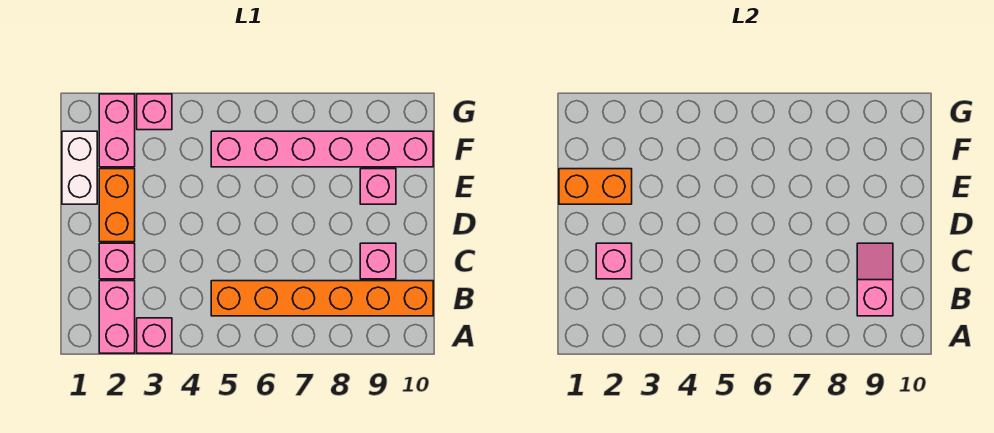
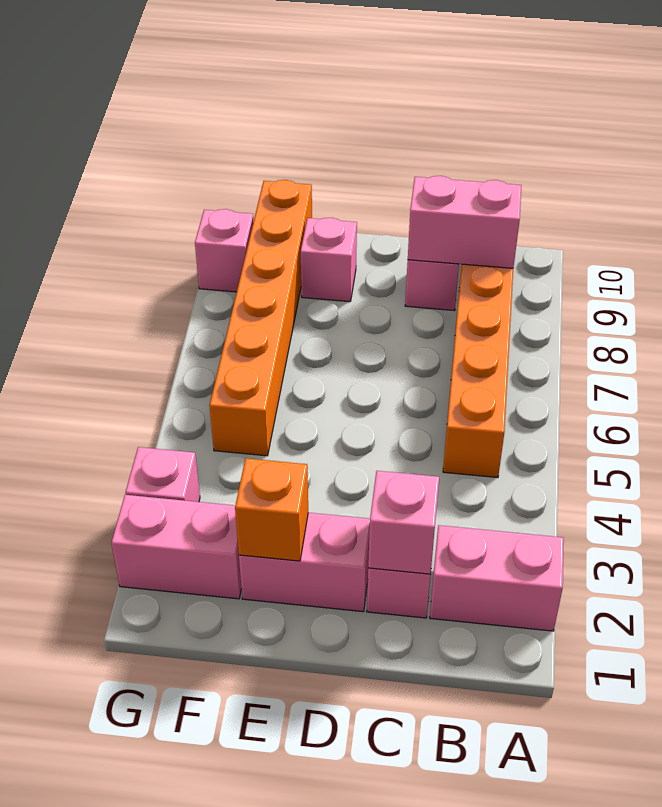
pink brick A3 level 1 -> pink brick G9 level 1
pink slope B9:C9 level 2 top B -> pink brick B9:C9 level 2
orange brick D2:E2 level 1 -> pink brick D2:E2 level 1
white brick E1:F1 level 1 -> none
orange brick E1:E2 level 2 -> orange brick E2 level 2
pink brick F5:F10 level 1 -> orange brick F5:F10 level 1

